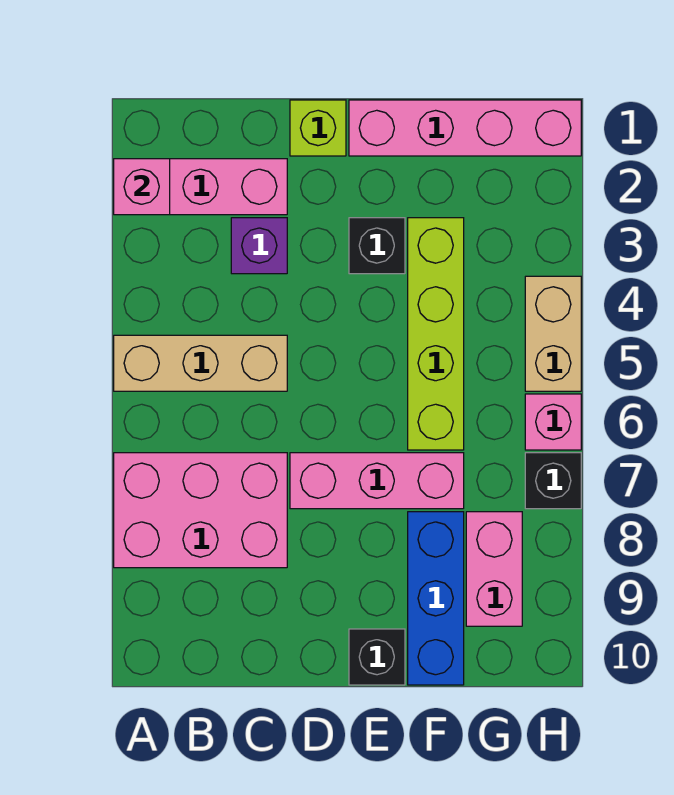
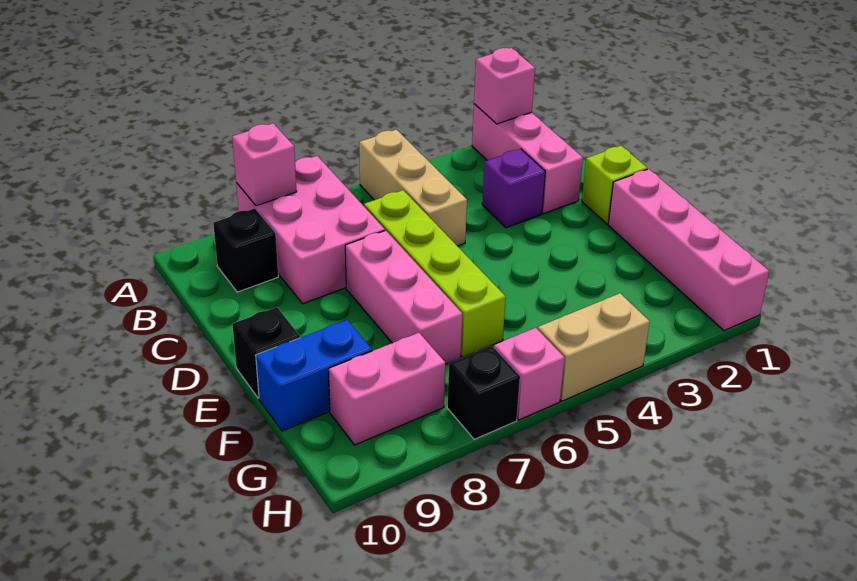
none -> pink brick A8 level 2
black brick E3 level 1 -> black brick B9 level 1
lime brick F3:F6 level 1 -> lime brick C6:F6 level 1
blue brick F8:F10 level 1 -> blue brick F9:F10 level 1

